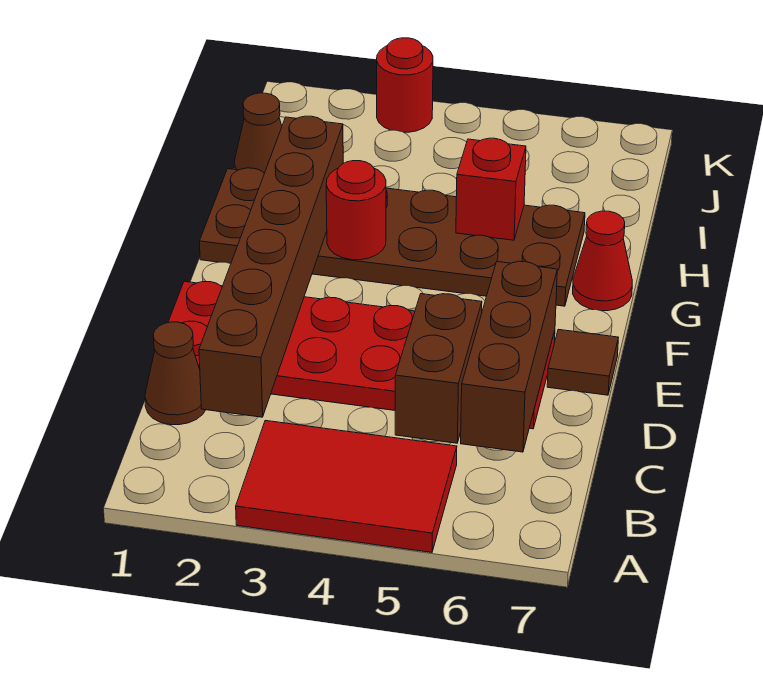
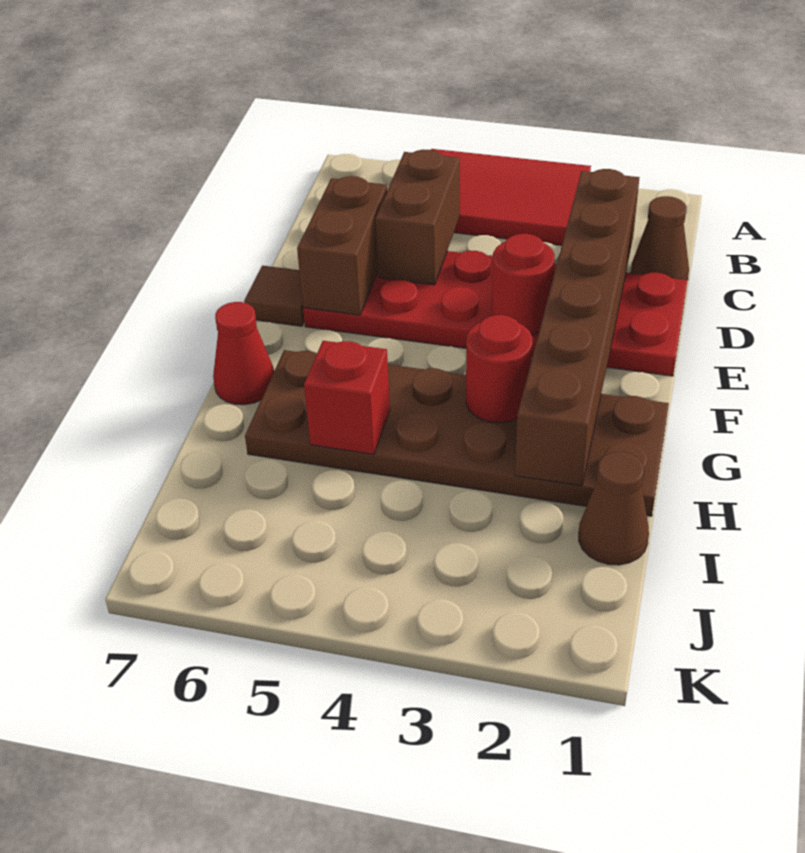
brown brick C6:E6 level 2 -> brown brick D6:E6 level 2
red round brick K3 level 1 -> red round brick E3 level 2

